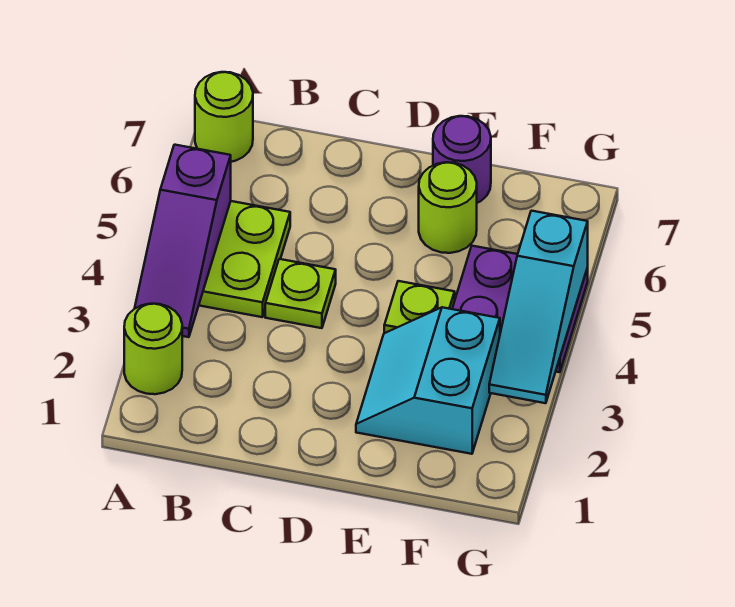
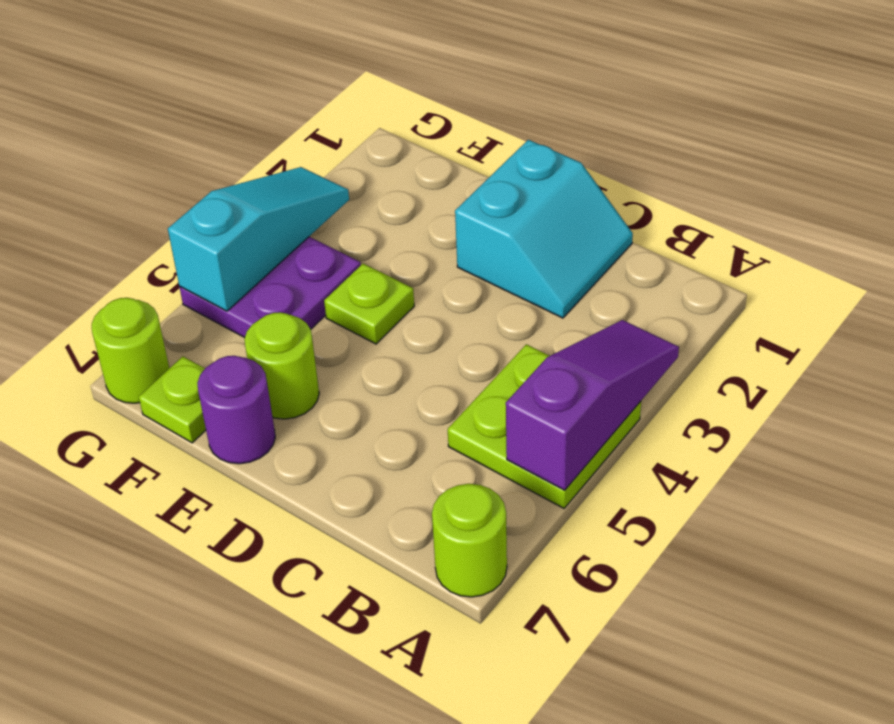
lime round brick A2 level 1 -> lime round brick G7 level 1
lime plate C4 level 1 -> lime plate F7 level 1
cyan slope E2:F3 level 1 top F -> cyan slope C1:D2 level 1 top D

